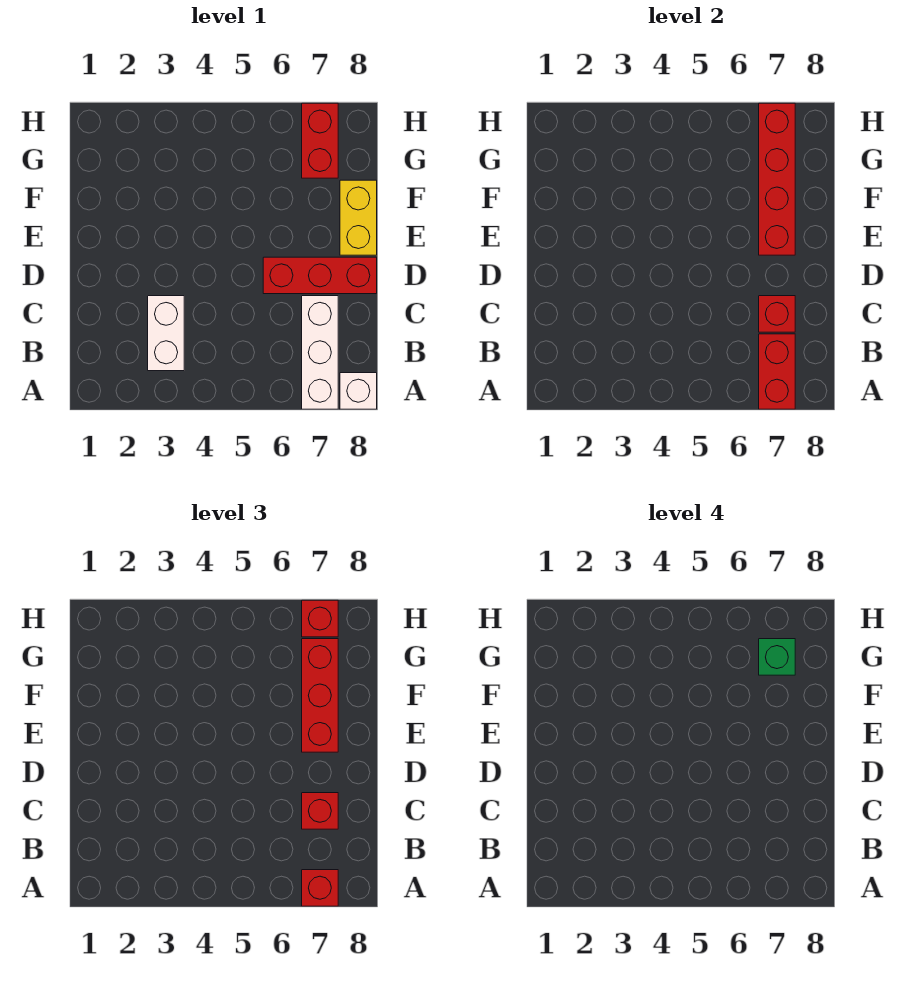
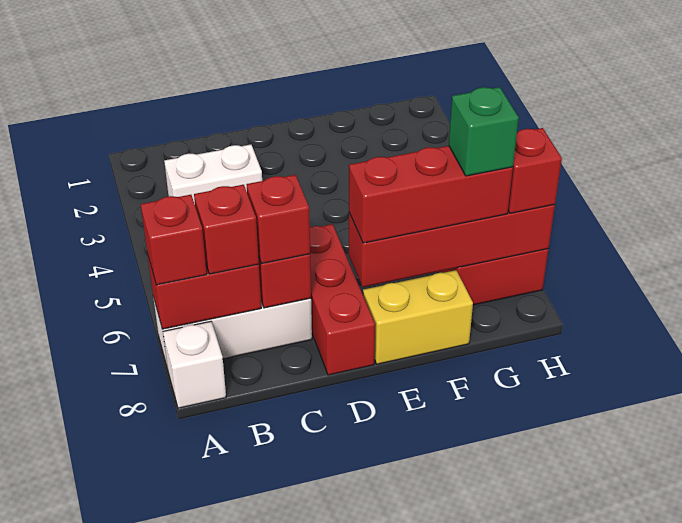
none -> red brick B7 level 3

